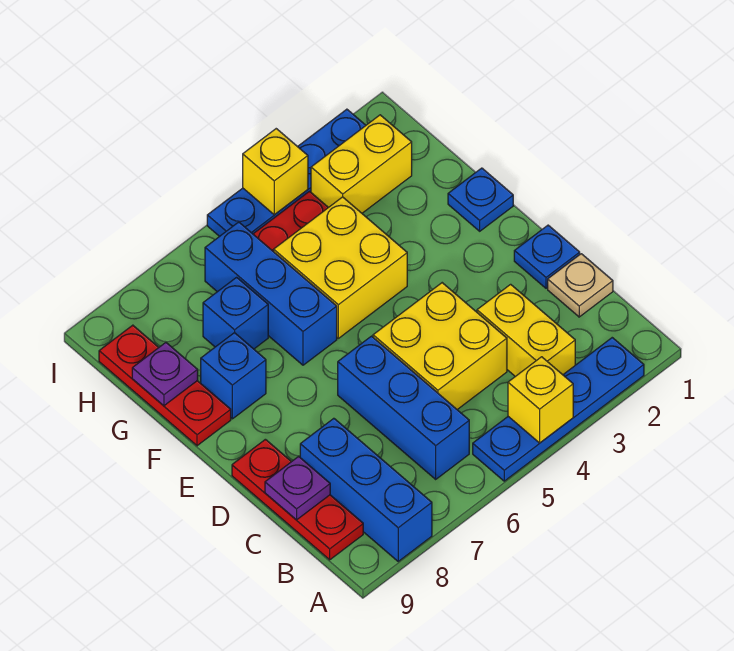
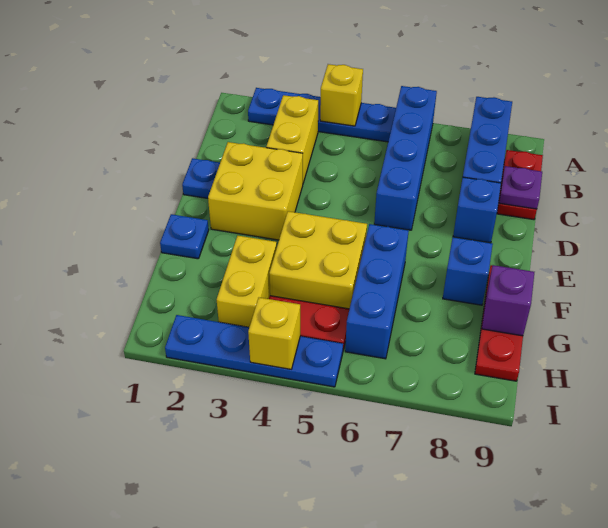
blue brick B6:D6 level 1 -> blue brick A6:D6 level 1
red plate B9:D9 level 1 -> red plate B9:C9 level 1
tan plate C1 level 1 -> none
yellow brick C4:D5 level 1 -> yellow brick D2:E3 level 1
blue brick G7 level 1 -> blue brick D8 level 1
purple plate G9 level 2 -> purple brick G9 level 2
yellow brick H2:H3 level 1 -> yellow brick G3:H3 level 1

